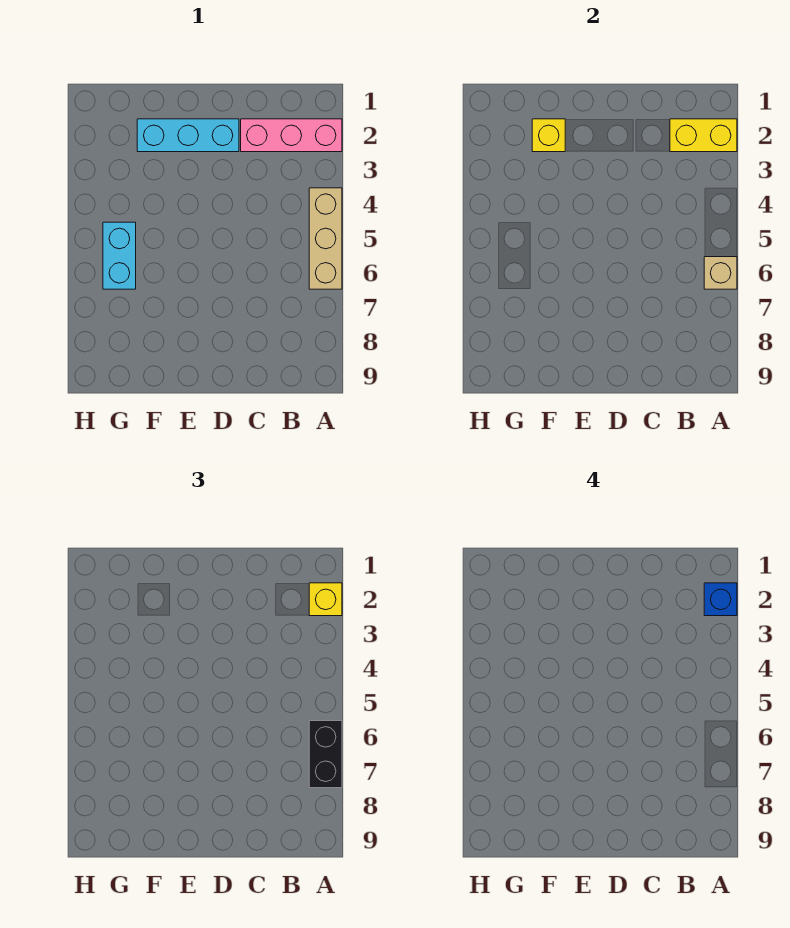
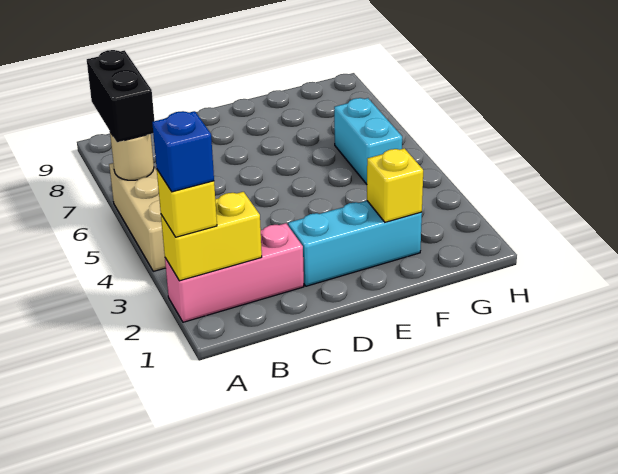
tan brick A6 level 2 -> tan round brick A6 level 2

